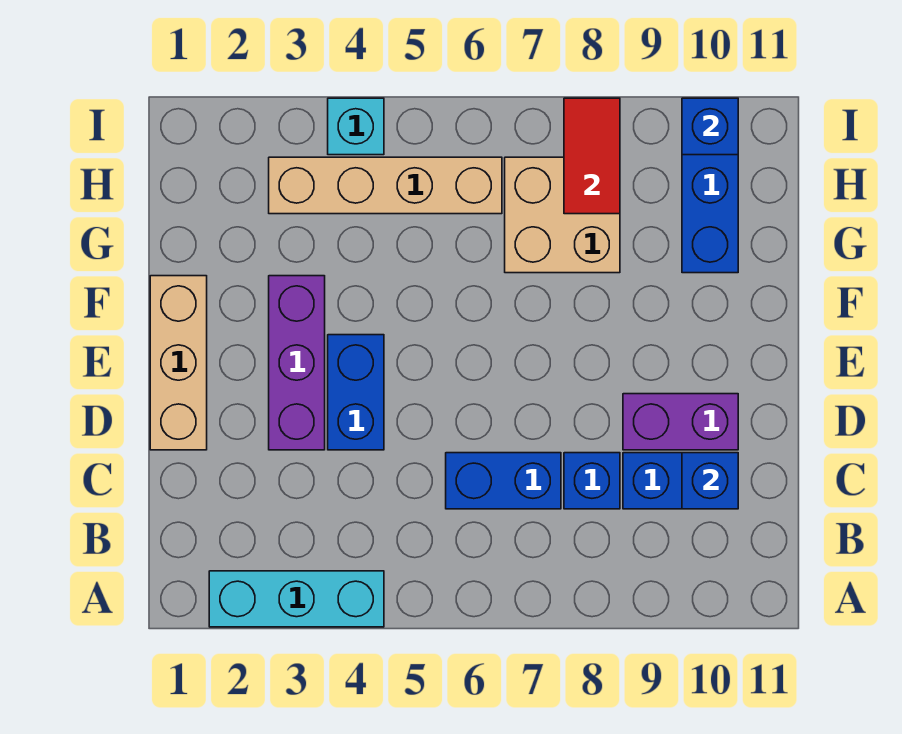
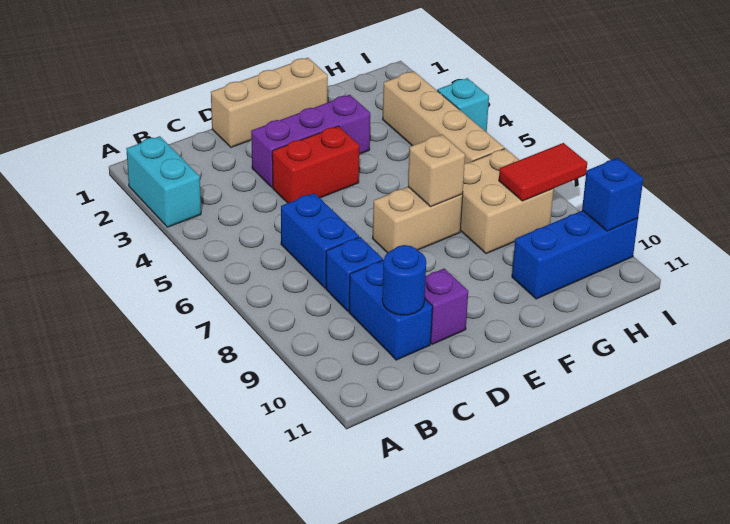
cyan brick A2:A4 level 1 -> cyan brick A2:A3 level 1
blue brick C10 level 2 -> blue round brick C10 level 2
blue brick D4:E4 level 1 -> red brick D4:E4 level 1
purple brick D9:D10 level 1 -> purple brick D10 level 1
none -> tan brick E7:F7 level 1
none -> tan brick F7 level 2

